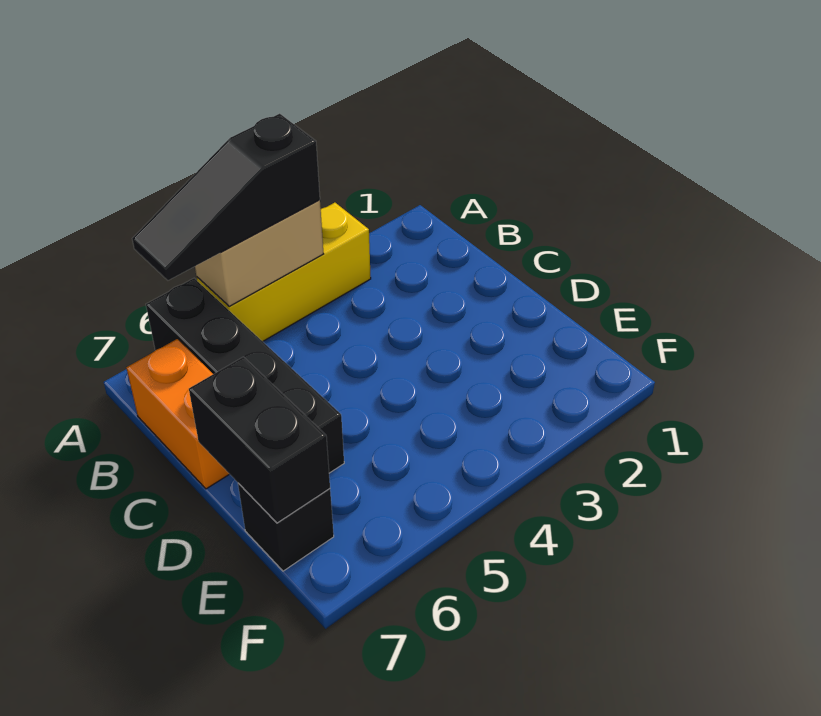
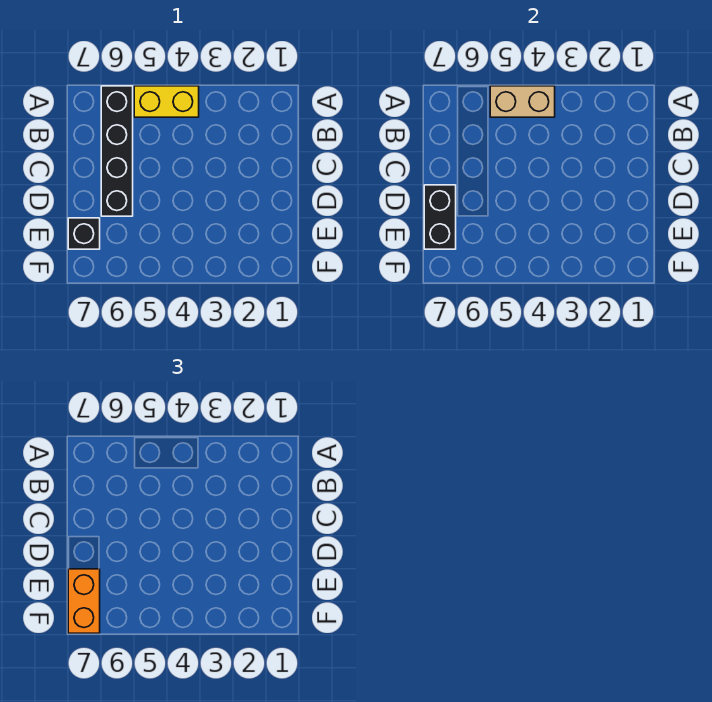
yellow brick A3:A5 level 1 -> yellow brick A4:A5 level 1
black slope A4:A6 level 3 top 4 -> none
orange brick B7:C7 level 1 -> orange brick E7:F7 level 3

